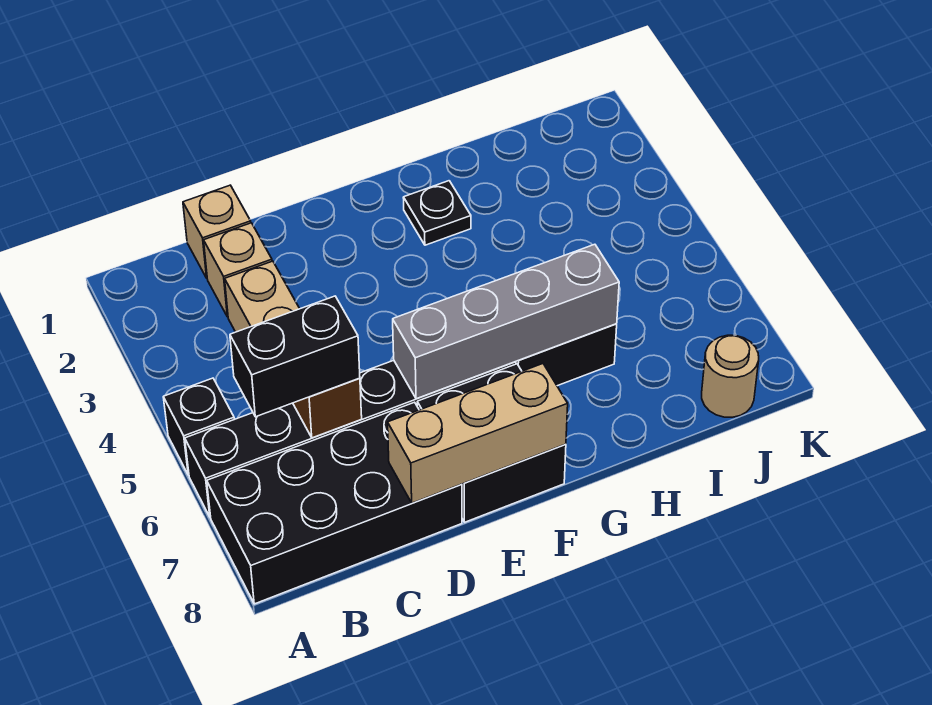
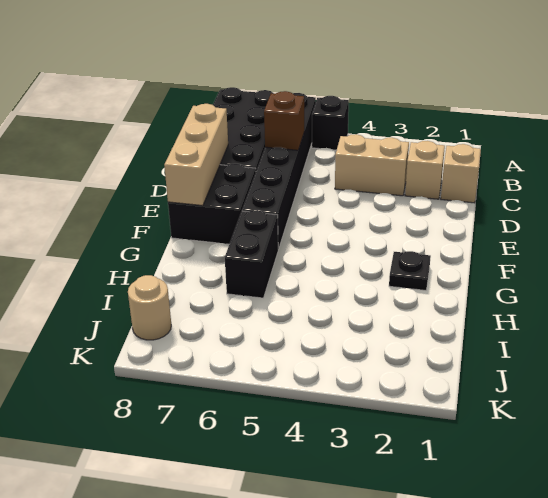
black brick B6:C6 level 3 -> none
grey brick E6:H6 level 2 -> none

